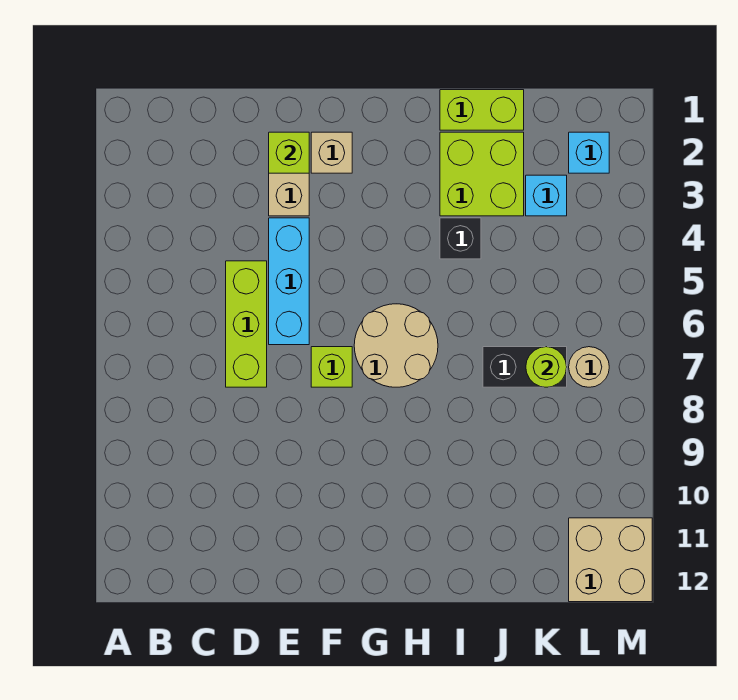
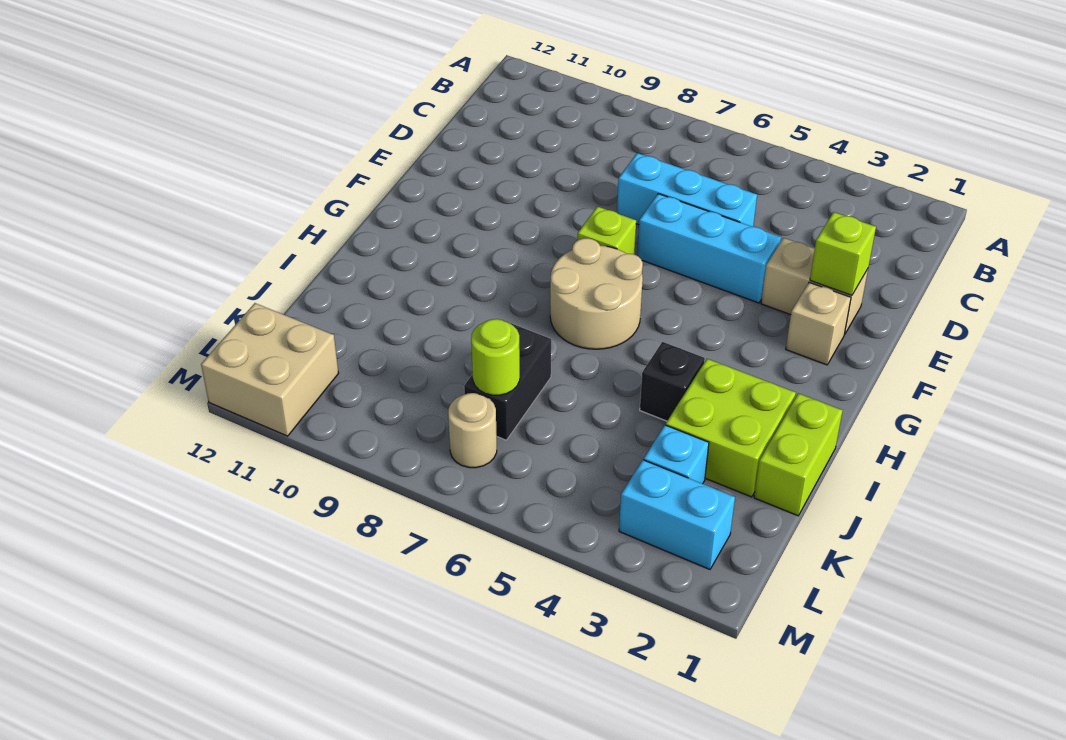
lime brick D5:D7 level 1 -> cyan brick D5:D7 level 1
cyan brick L2 level 1 -> cyan brick L2:L3 level 1

